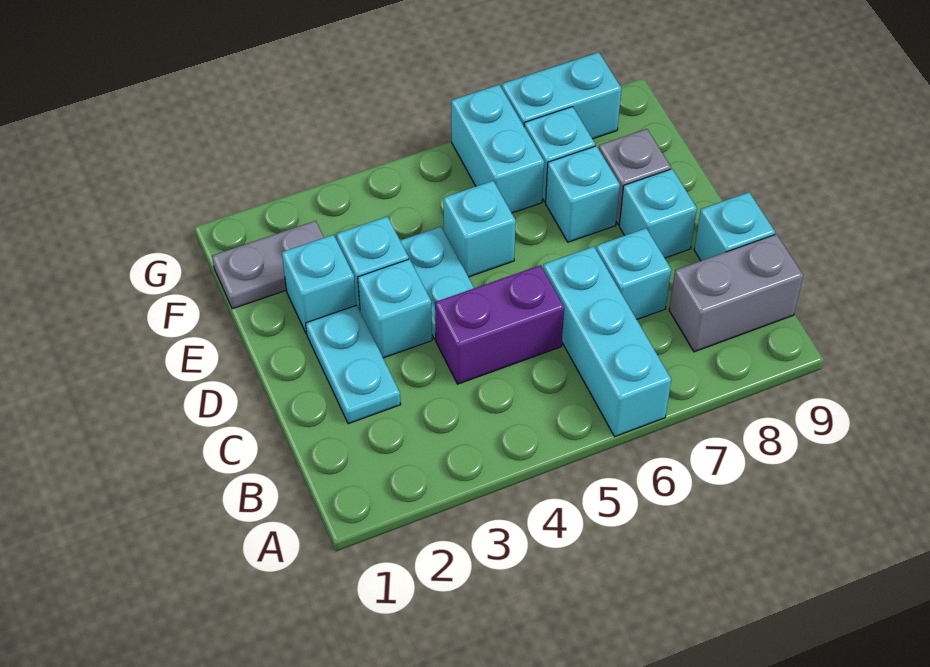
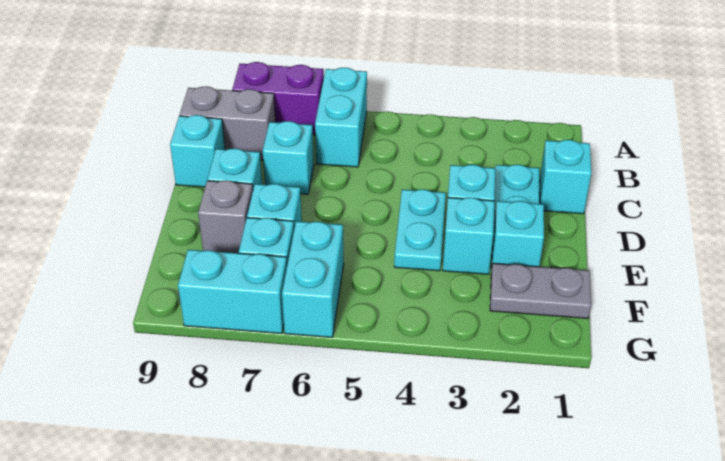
cyan brick A6:C6 level 1 -> cyan brick A6:B6 level 1
purple brick C4:C5 level 1 -> purple brick A7:A8 level 1
cyan brick E5 level 1 -> cyan brick C1 level 1

